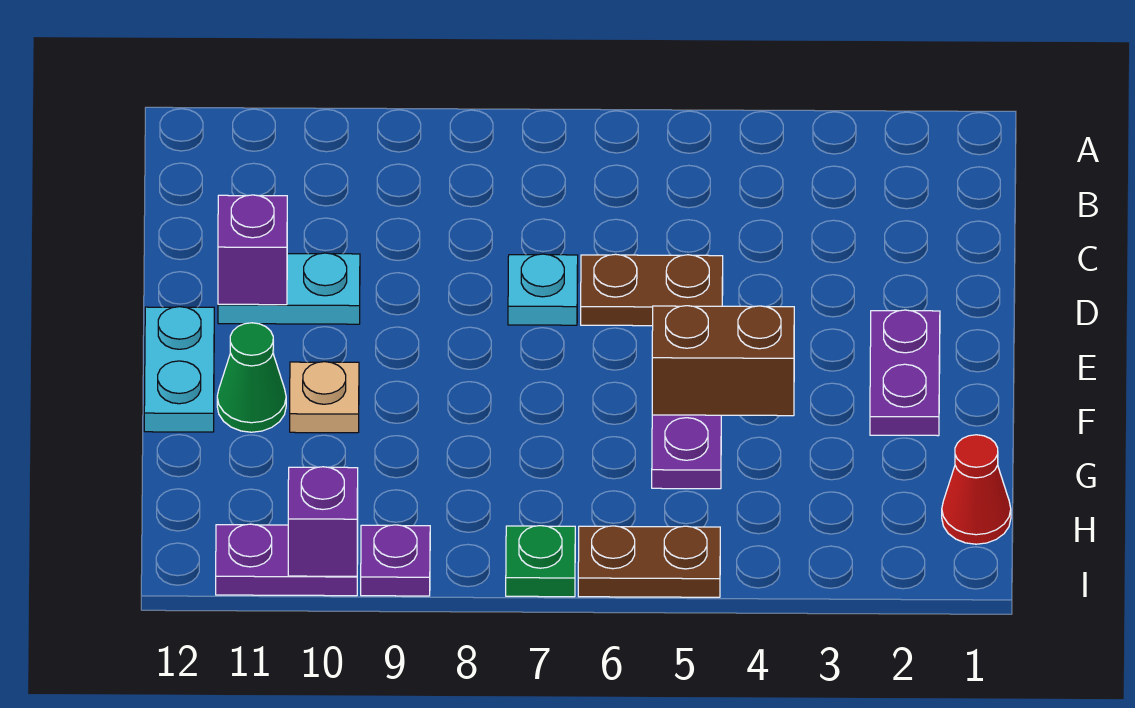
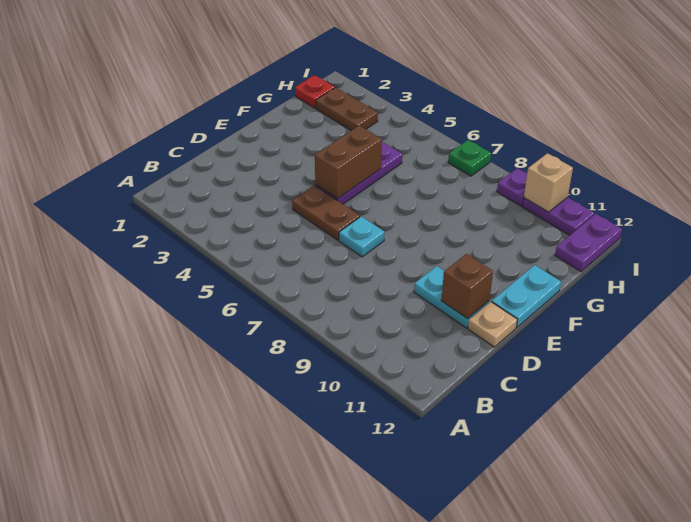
purple brick D11 level 2 -> brown brick D11 level 2
purple plate E2:F2 level 1 -> purple plate H12:I12 level 1
brown brick F4:F5 level 2 -> brown brick E5:F5 level 2
tan plate F10 level 1 -> tan plate D12 level 1
green cone F11 level 1 -> none
red cone H1 level 1 -> red plate H1 level 1
brown plate I5:I6 level 1 -> brown plate H2:H3 level 1
purple brick I10 level 2 -> tan brick I10 level 2

